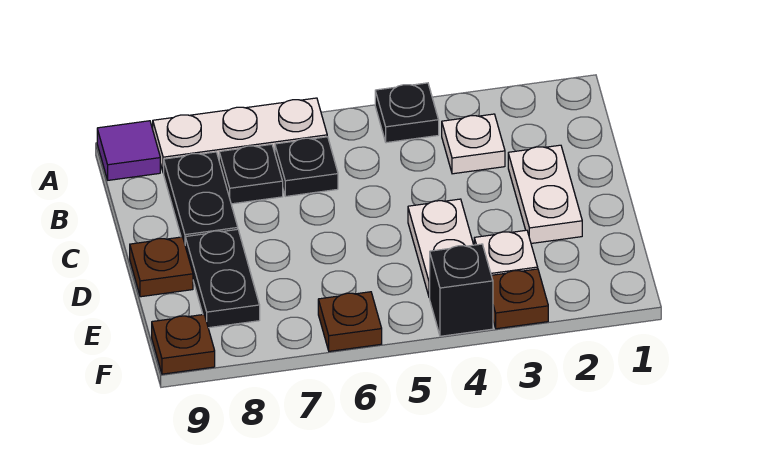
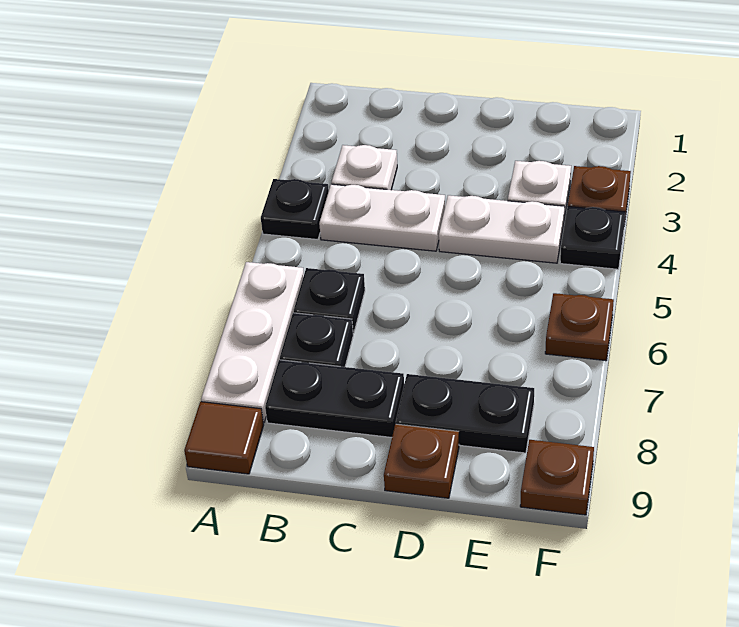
purple tile A9 level 1 -> brown tile A9 level 1
white plate C2:D2 level 1 -> white plate B4:C4 level 1
black brick F4 level 1 -> black plate F4 level 1

